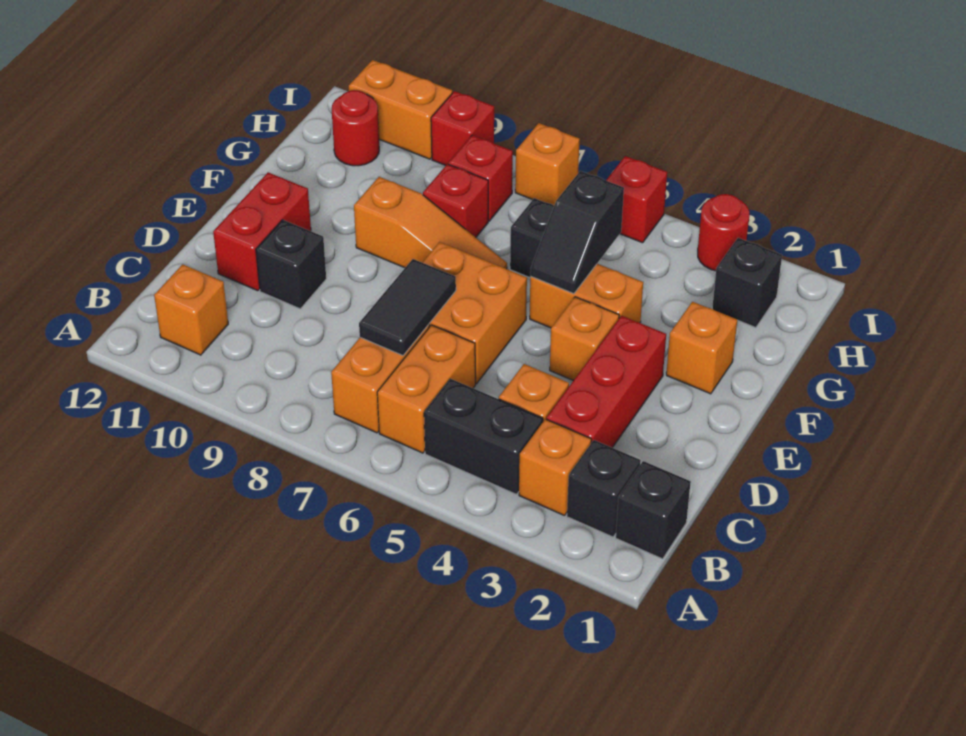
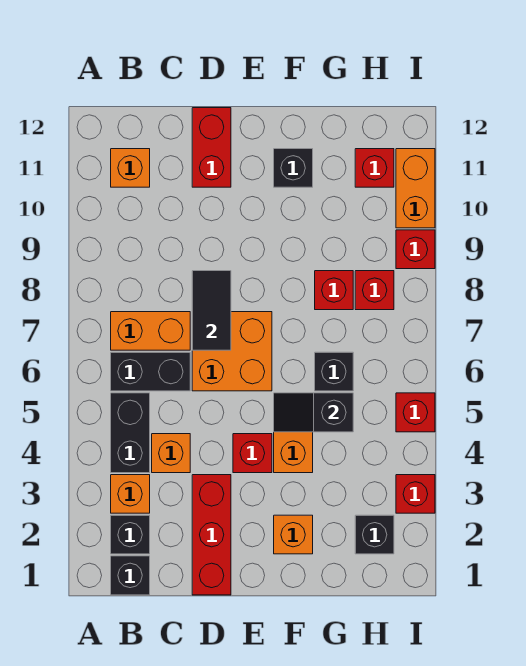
orange brick B6:C6 level 1 -> black brick B6:C6 level 1
red brick C3:E3 level 1 -> red brick D1:D3 level 1
black tile C7:D7 level 2 -> black tile D7:D8 level 2
black brick D10 level 1 -> black brick F11 level 1
red brick D11:E11 level 1 -> red brick D11:D12 level 1
orange brick E4 level 1 -> red brick E4 level 1
orange slope F7:F9 level 1 top 9 -> none
red round brick H11 level 1 -> red brick H11 level 1
red round brick I3 level 1 -> red brick I3 level 1
orange brick I7 level 1 -> none

